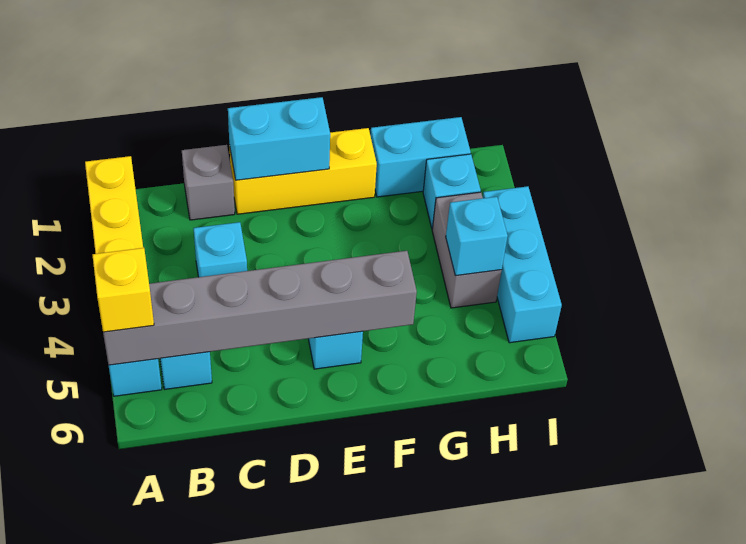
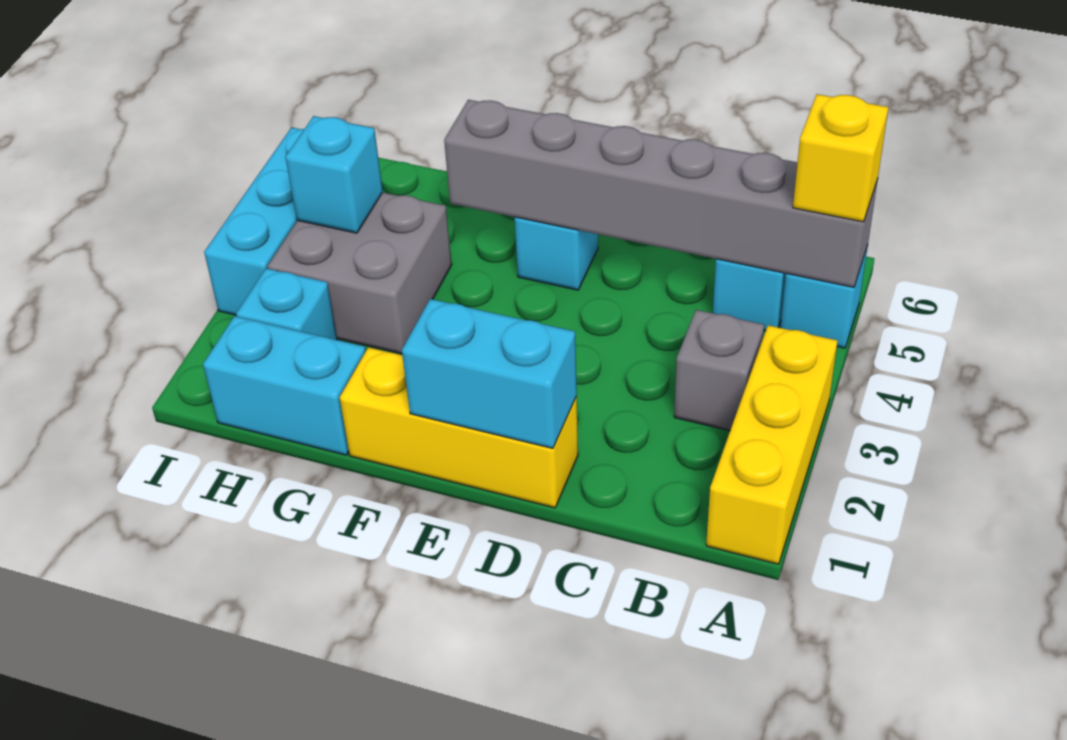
grey brick C1 level 1 -> grey brick B3 level 1
cyan brick C3 level 1 -> none
grey brick H3:H4 level 1 -> grey brick G3:H4 level 1

